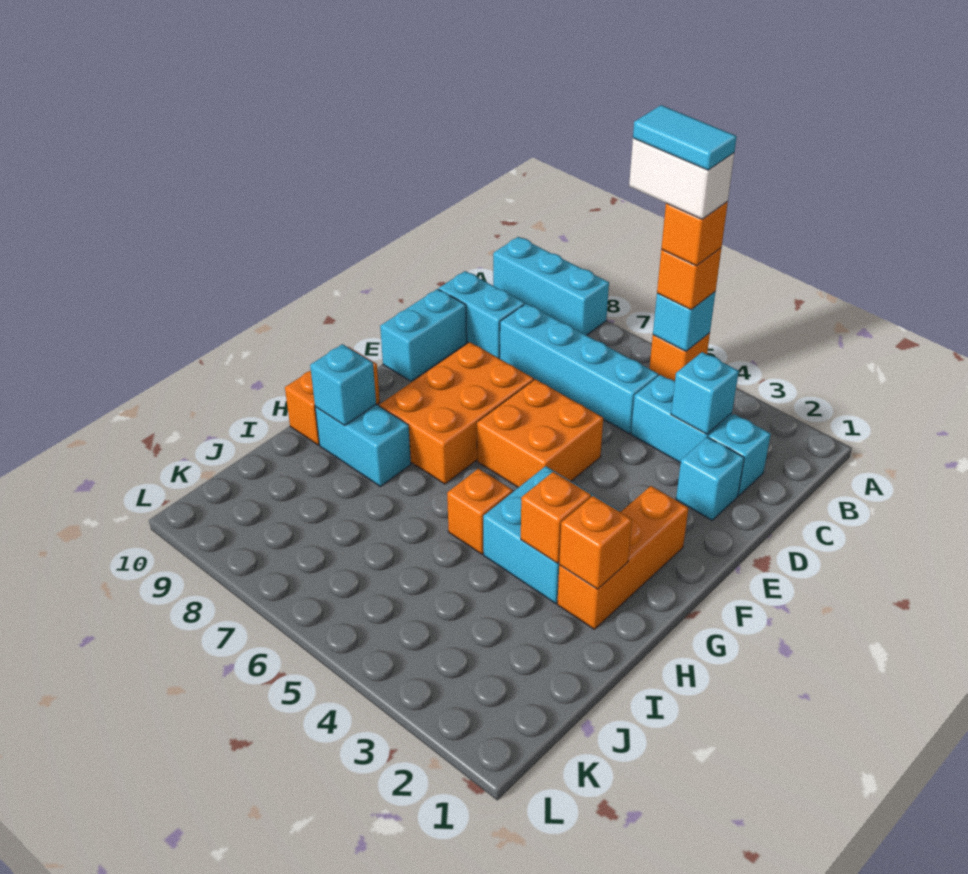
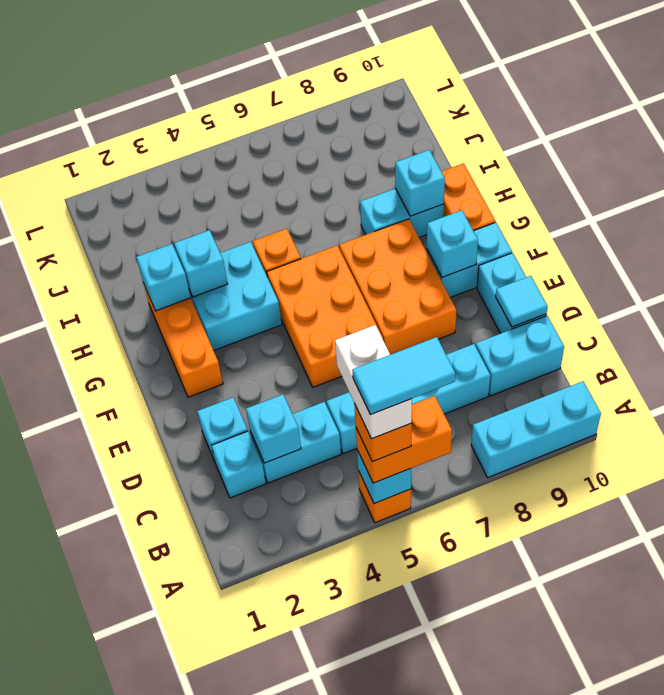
orange brick A5 level 3 -> orange brick A5:A6 level 3
white brick A5:A6 level 5 -> white brick A5:B5 level 5
none -> cyan tile D10 level 2
orange brick E5:F6 level 1 -> orange brick E5:G6 level 1
none -> cyan brick F9:F10 level 1
none -> cyan brick F9 level 2
orange brick H2 level 2 -> cyan brick H2 level 2
orange brick H3 level 2 -> cyan brick H3 level 2

